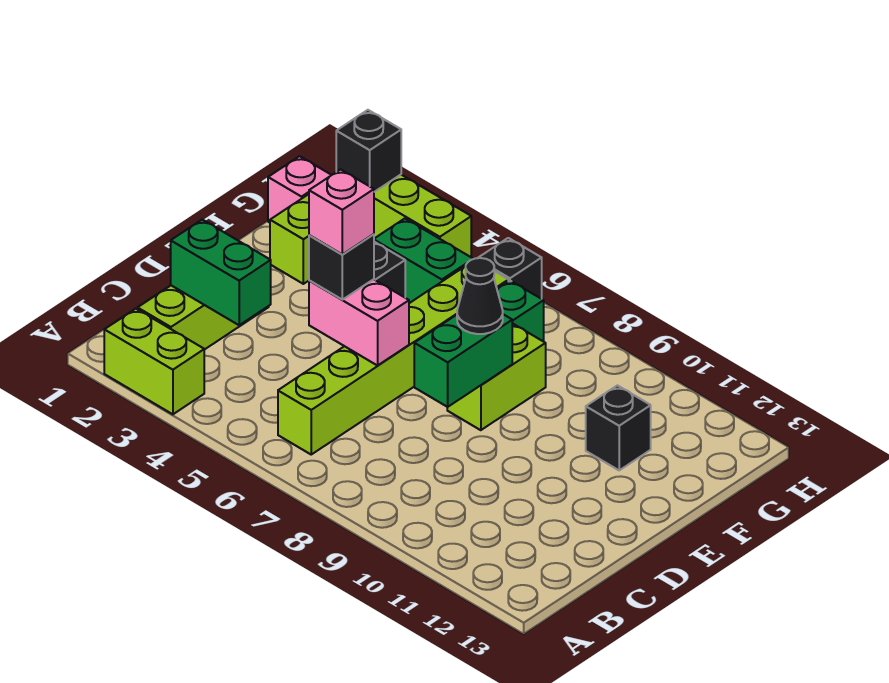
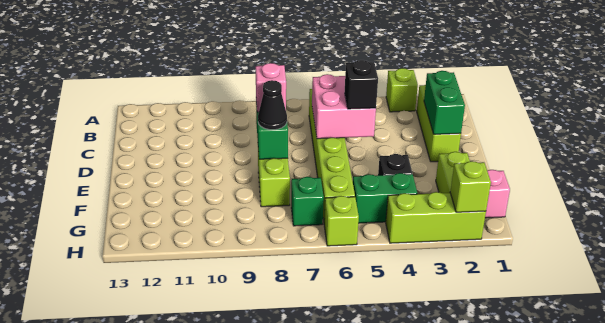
lime brick A2:A3 level 1 -> lime brick A3 level 1
green brick C2:C3 level 2 -> green brick C2:D2 level 2
pink brick D5:D6 level 2 -> pink brick C5:D6 level 2
pink brick D5 level 4 -> pink brick D8 level 3
black brick F11 level 1 -> none
black brick H2 level 2 -> lime brick H2 level 2
black brick H6 level 1 -> lime brick H6 level 1

